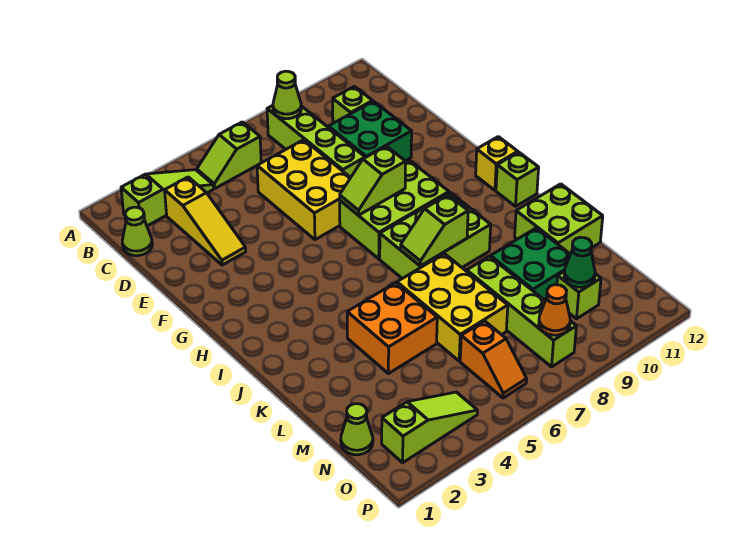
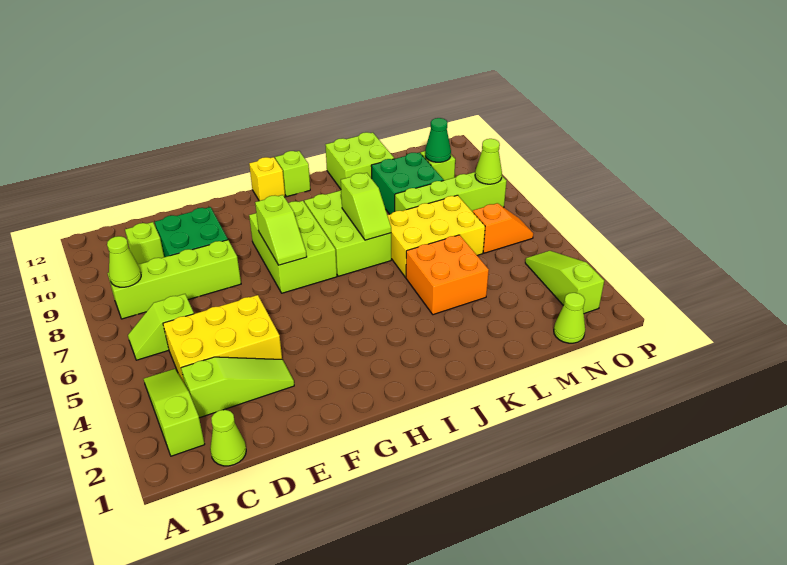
lime slope B5:B6 level 1 top 6 -> lime slope B6:C6 level 1 top C
yellow slope C3:E3 level 1 top C -> lime slope C3:E3 level 1 top C
yellow brick D6:F7 level 1 -> yellow brick C4:E5 level 1
orange cone O8 level 2 -> lime cone O8 level 2

